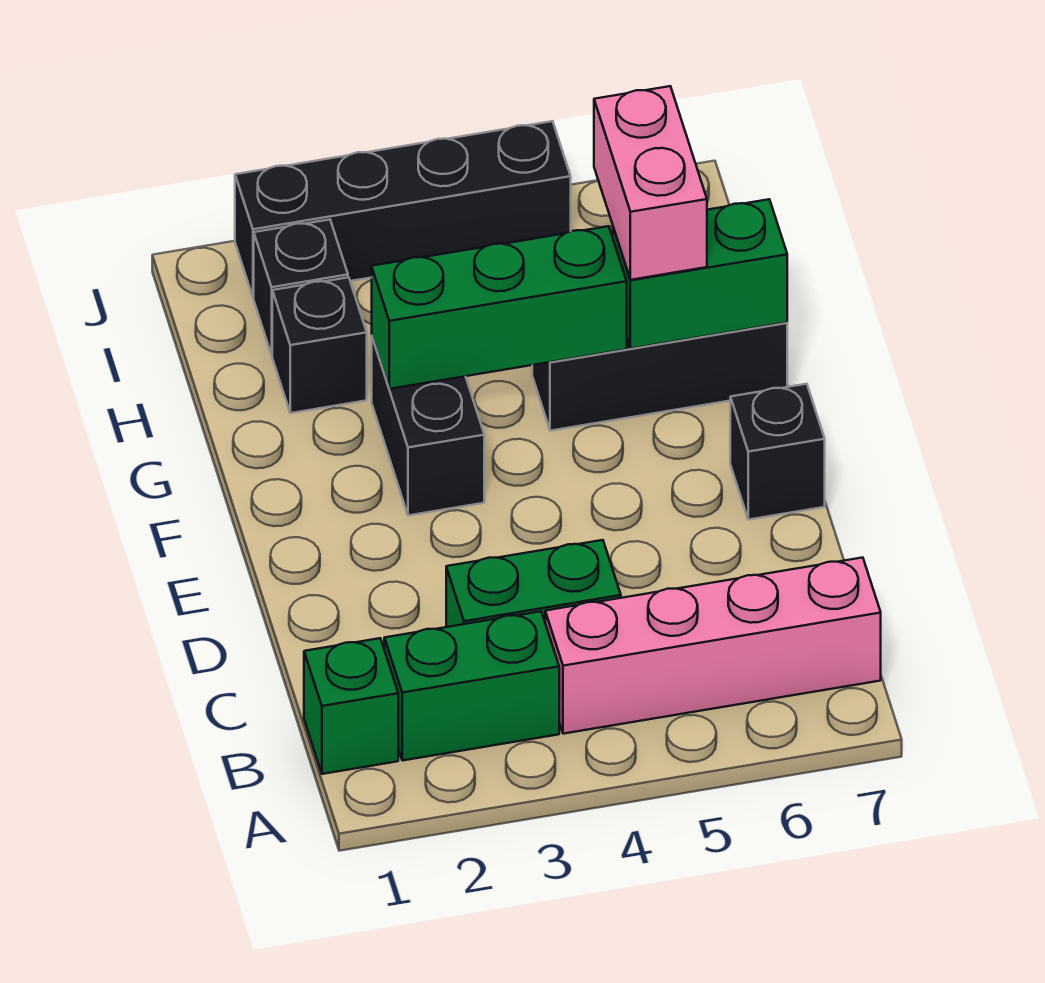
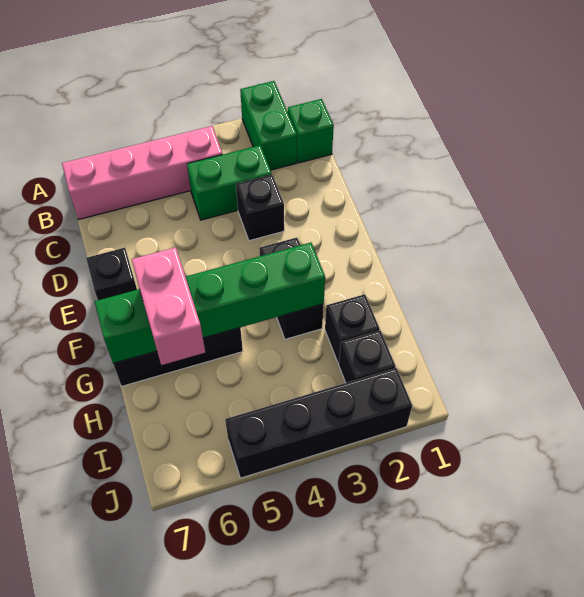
green brick B2:B3 level 1 -> green brick A2:B2 level 1
none -> black brick D3 level 1

